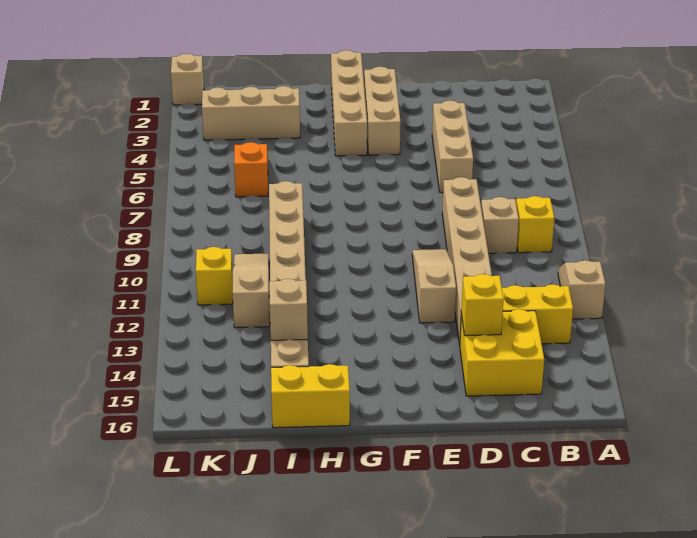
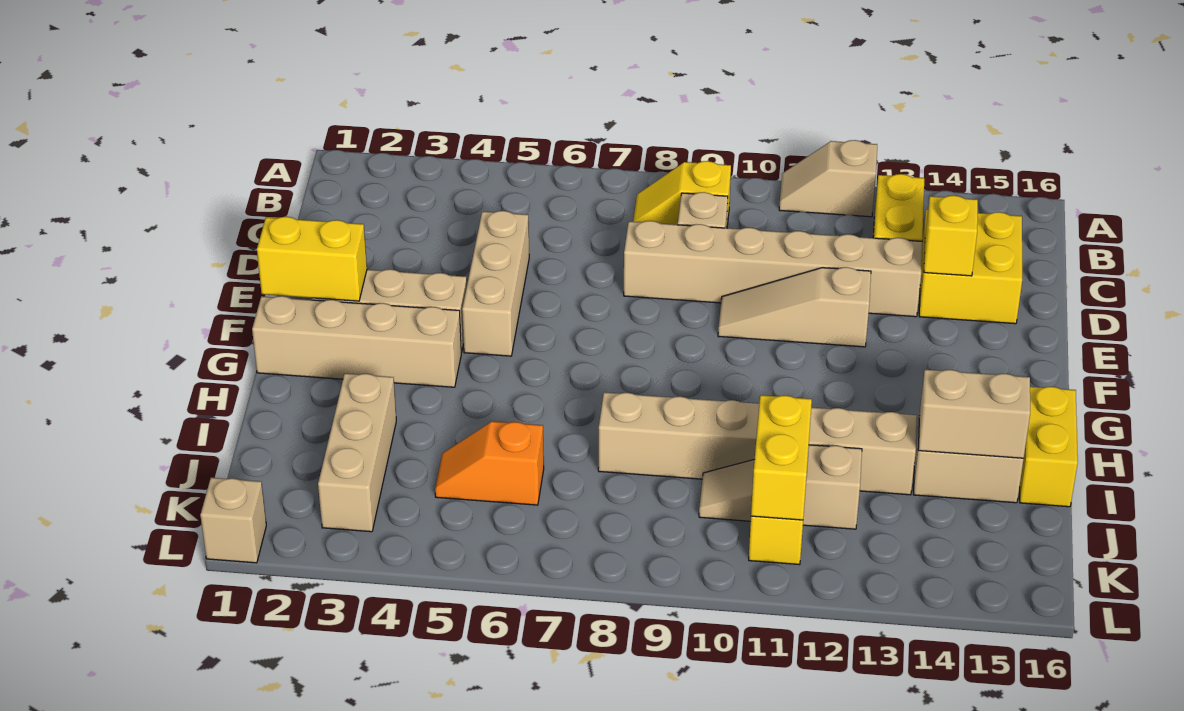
tan brick D4:D6 level 1 -> tan brick D5:F5 level 1
none -> yellow brick F1:F2 level 2
tan brick I14 level 2 -> tan brick I14:I15 level 2
none -> yellow brick J11:K11 level 2

